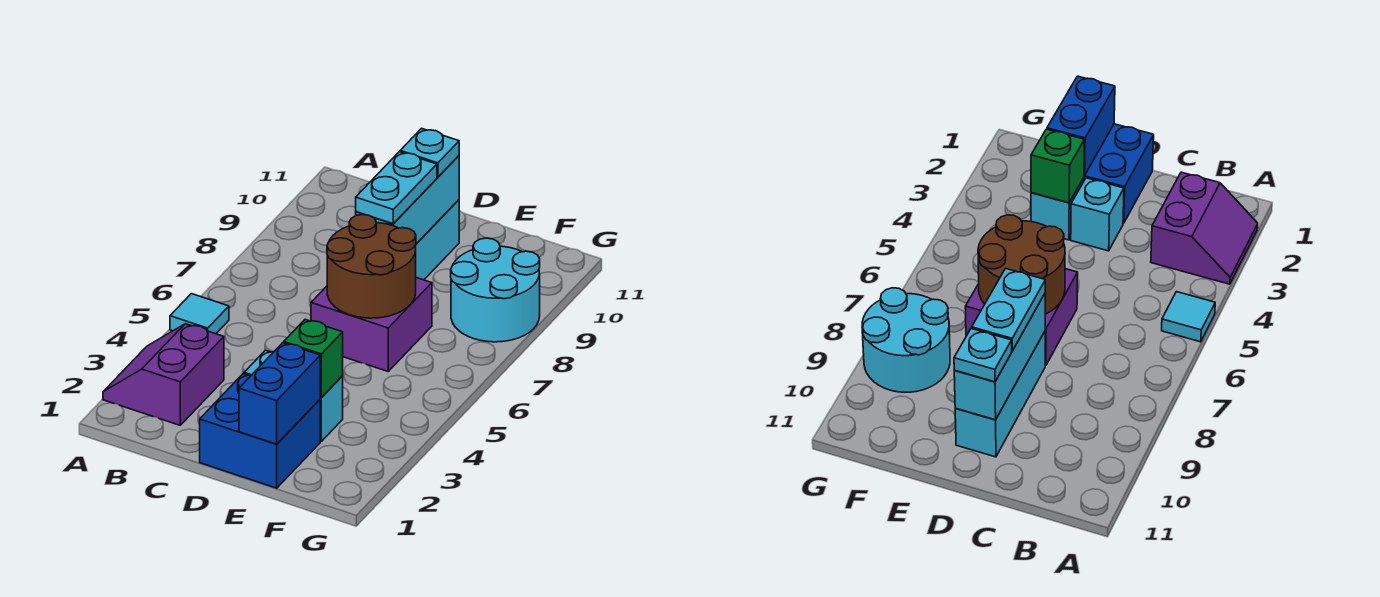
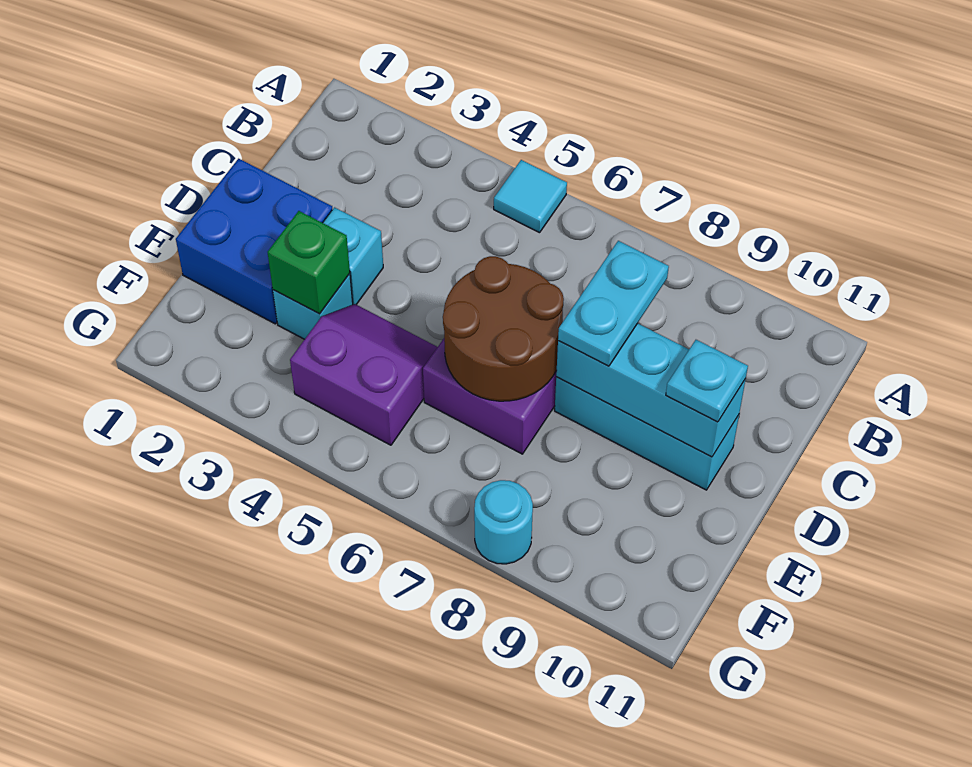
purple slope A2:B3 level 1 top B -> purple slope E4:F5 level 1 top F
cyan plate D8:D9 level 3 -> cyan plate C8:D8 level 3
blue brick E1:E2 level 2 -> none
cyan round brick F8:G9 level 1 -> cyan round brick G8 level 1

